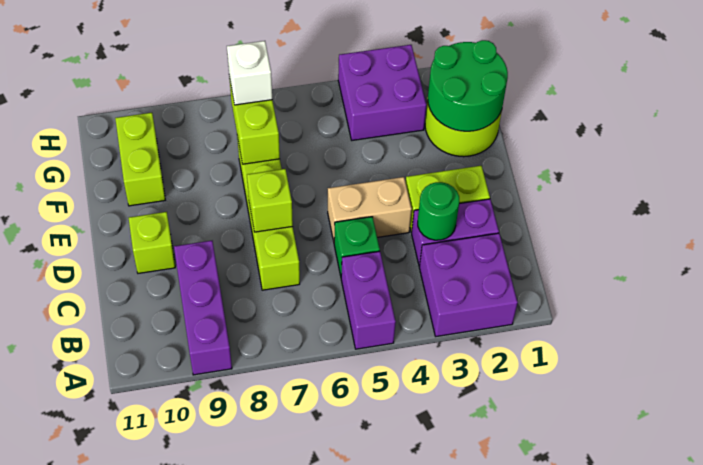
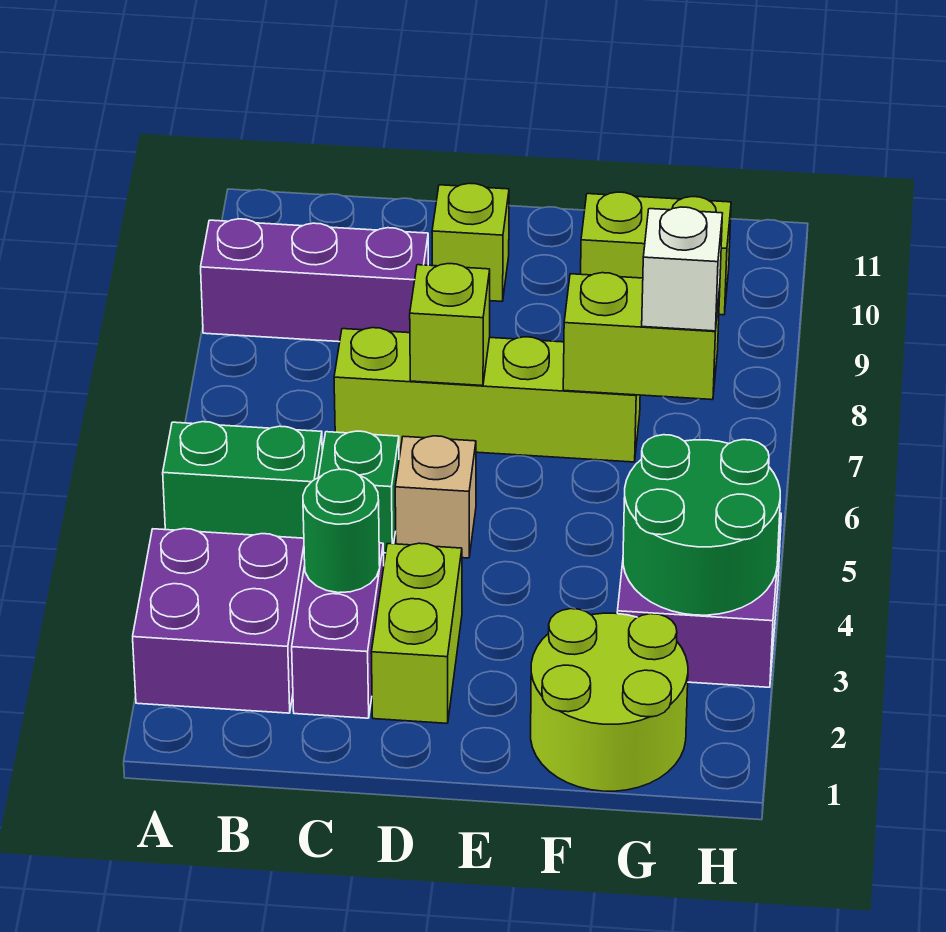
purple brick A5:B5 level 1 -> green brick A5:B5 level 1
tan brick D4:D5 level 1 -> tan brick D5 level 1
green round brick F1:G2 level 2 -> green round brick G3:H4 level 2

